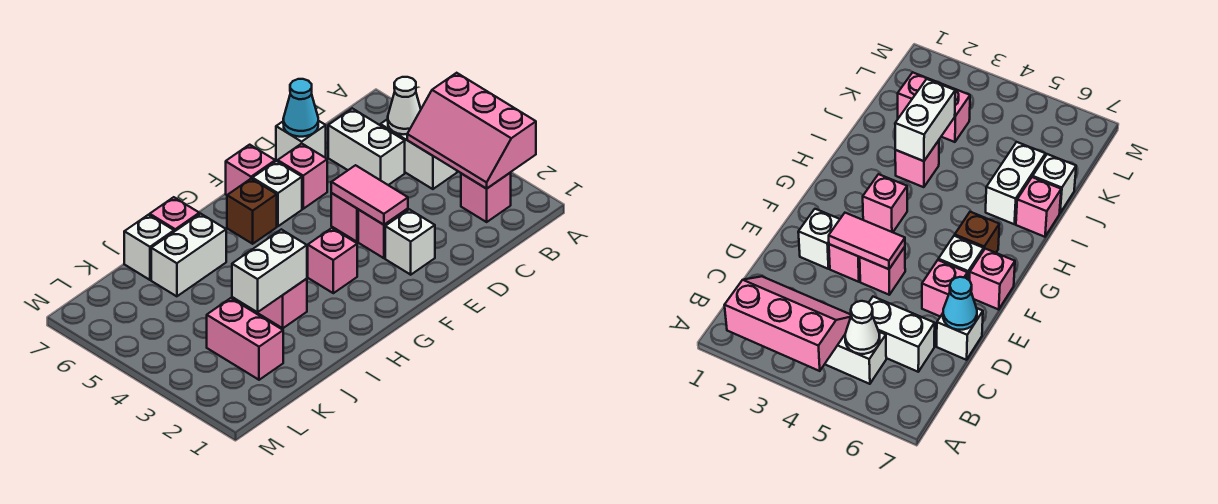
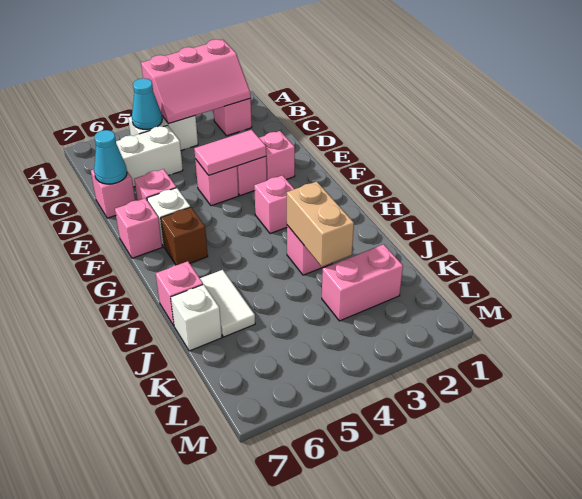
white cone B5 level 2 -> cyan cone B5 level 2
white brick D7 level 1 -> pink brick D7 level 1
white brick E2 level 1 -> pink brick E2 level 1
white brick I3:J3 level 2 -> tan brick I3:J3 level 2
white brick I6:J6 level 1 -> white tile I6:J6 level 1

